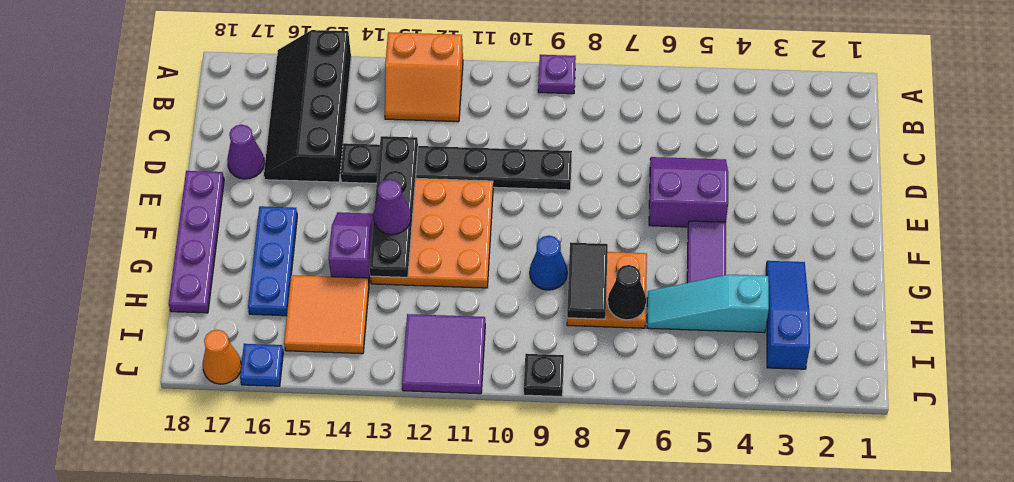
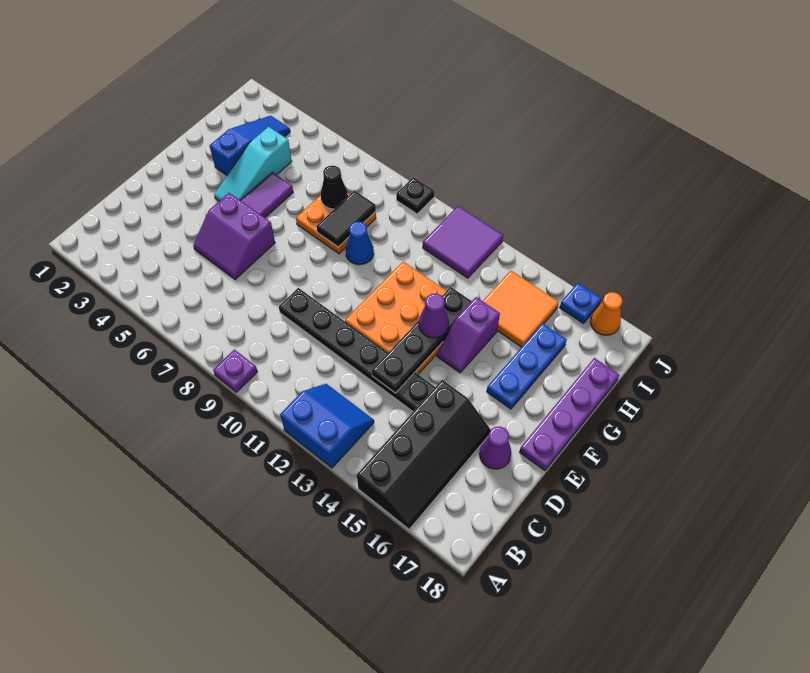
orange slope A12:B13 level 1 top A -> blue slope A12:B13 level 1 top A
blue slope G3:I3 level 1 top I -> blue slope G3:I3 level 1 top G
cyan slope H4:H6 level 1 top 4 -> cyan slope F4:H4 level 1 top H

